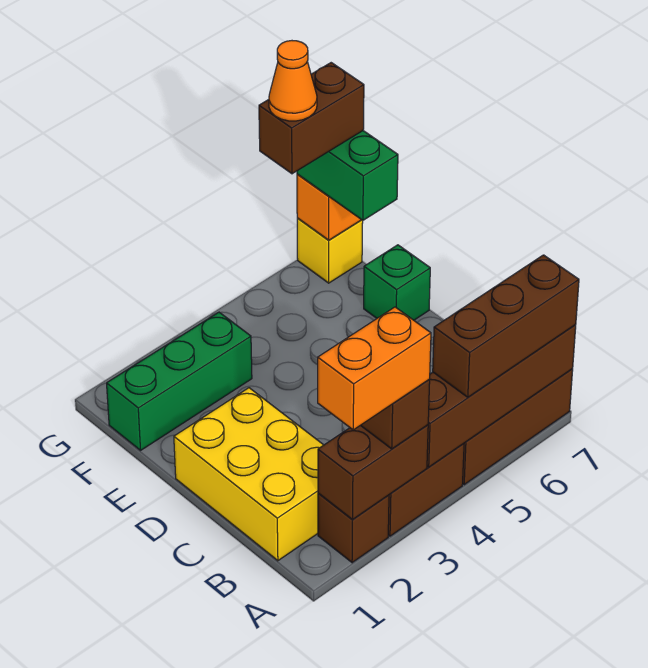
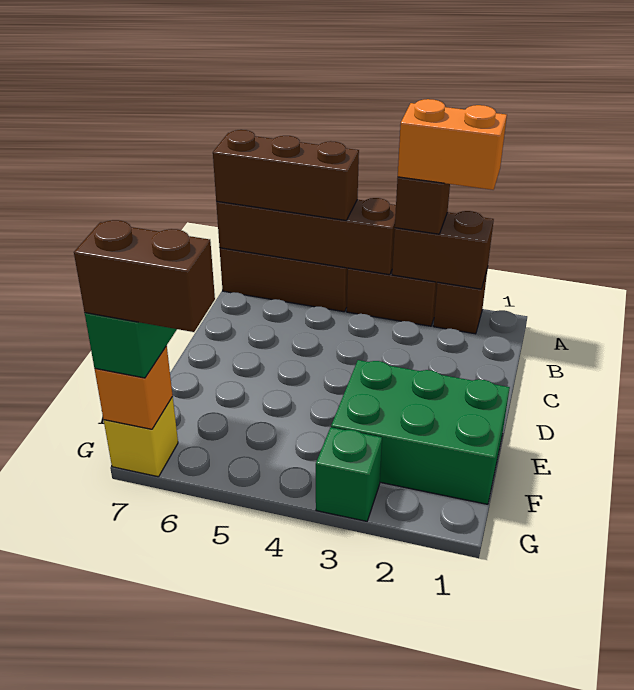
yellow brick B1:D2 level 1 -> none
green brick E7 level 1 -> green brick G3 level 1
green brick F1:F3 level 1 -> green brick E1:F3 level 1
orange cone G6 level 5 -> none

